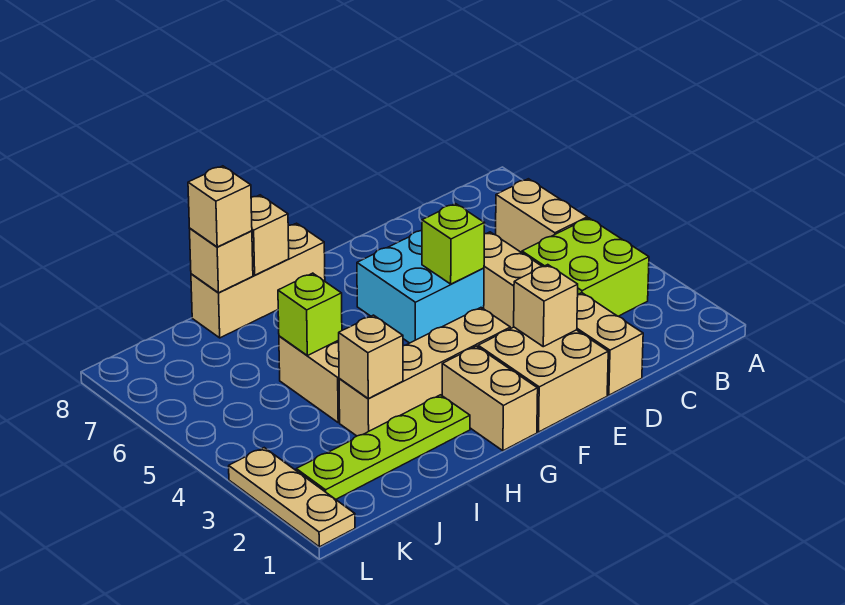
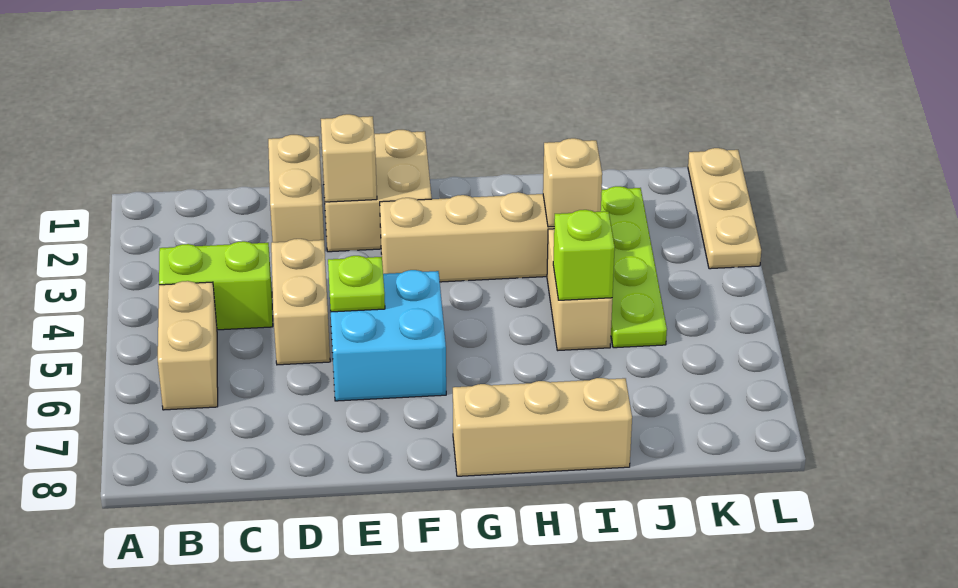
lime brick B3:C4 level 1 -> lime brick B4:C4 level 1
lime brick E5 level 2 -> lime plate E5 level 2
tan brick G1:G2 level 1 -> none
lime plate H2:K2 level 1 -> lime plate J2:J5 level 1
tan brick H8 level 2 -> none
tan brick I8 level 2 -> none
tan brick I8 level 3 -> none

